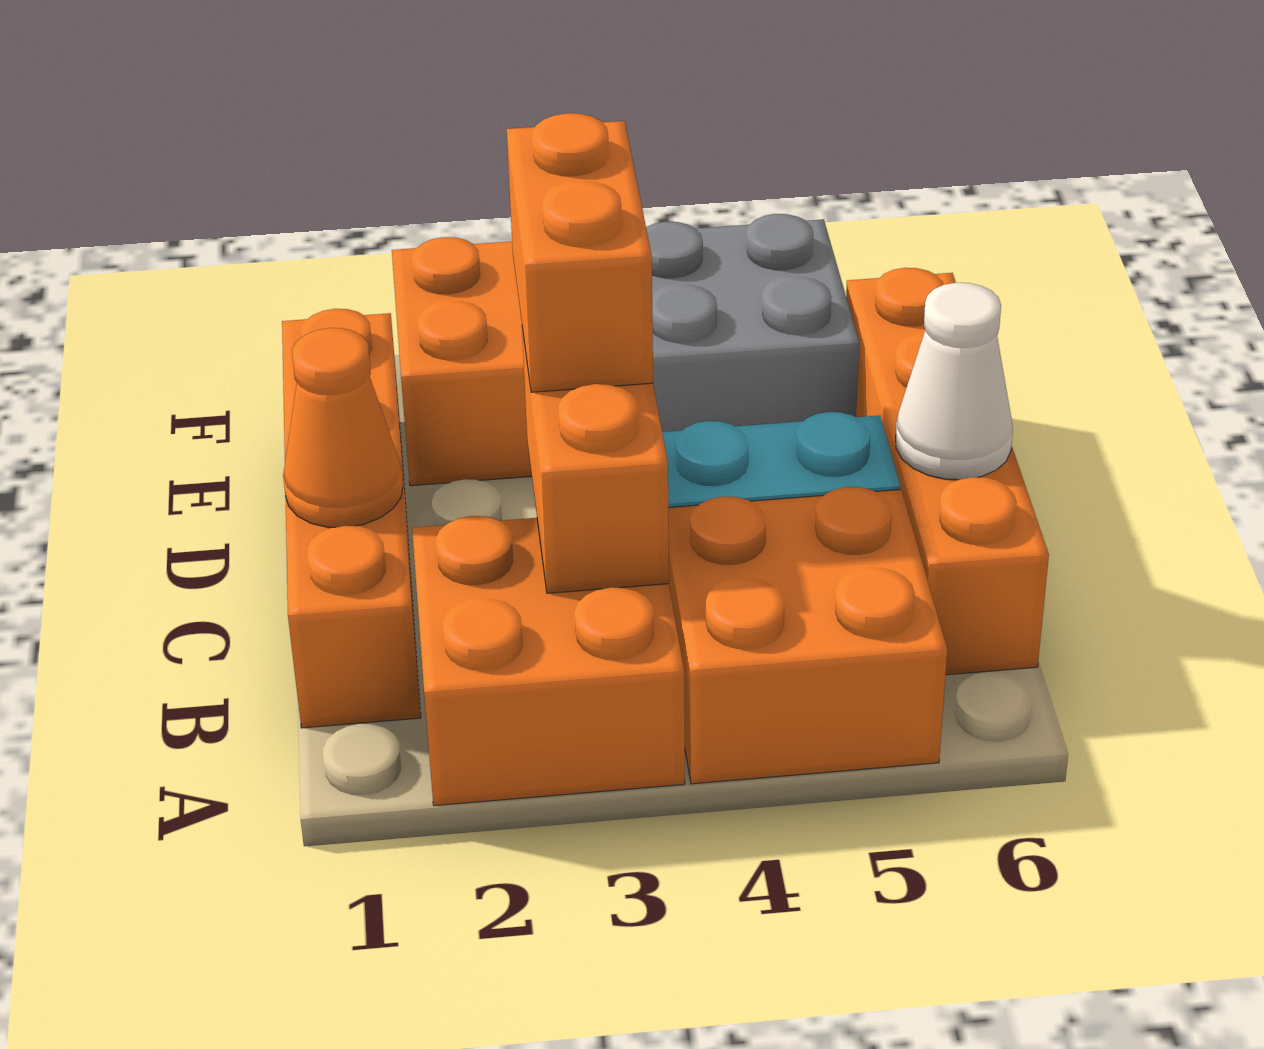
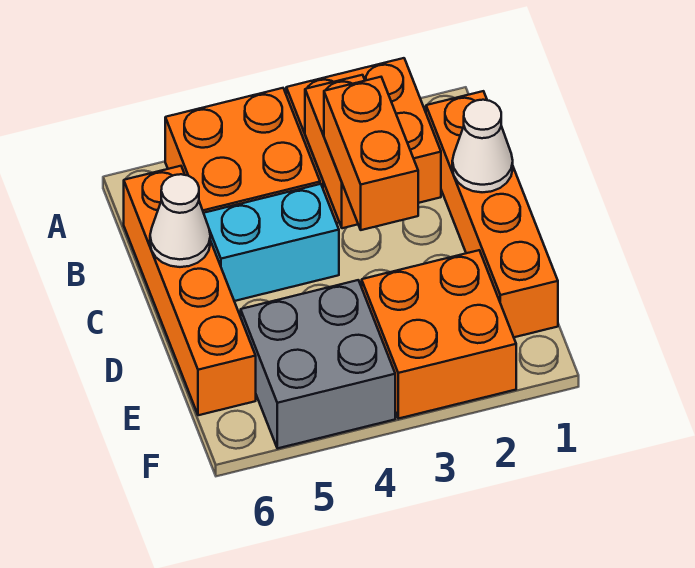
orange cone C1 level 2 -> white cone C1 level 2

